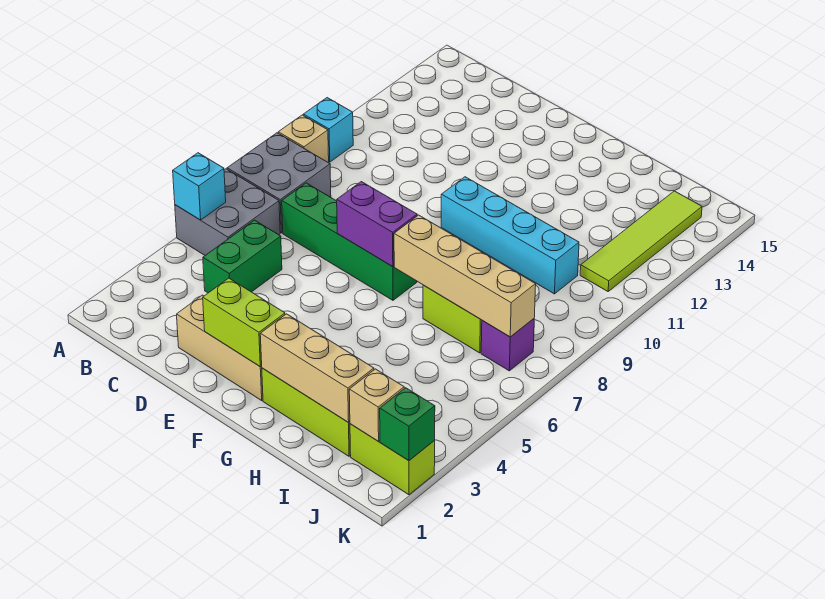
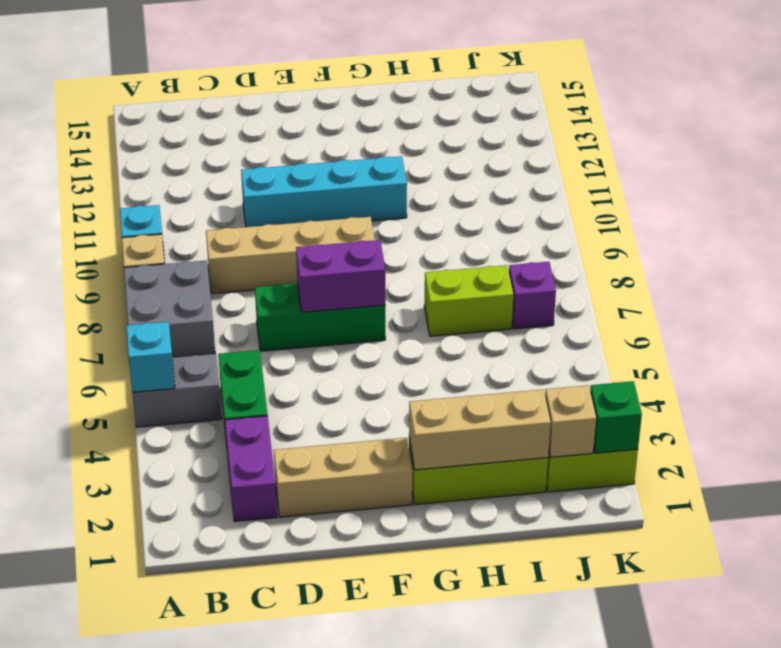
grey brick A5:B6 level 1 -> grey brick A5:B5 level 1
none -> purple brick C2:C3 level 1
green brick C7:F7 level 1 -> green brick D7:F7 level 1
lime brick E2:F2 level 2 -> none
cyan brick F10:I10 level 1 -> cyan brick D11:G11 level 1
tan brick G7:J7 level 2 -> tan brick C9:F9 level 1
lime tile J11:J14 level 1 -> none

